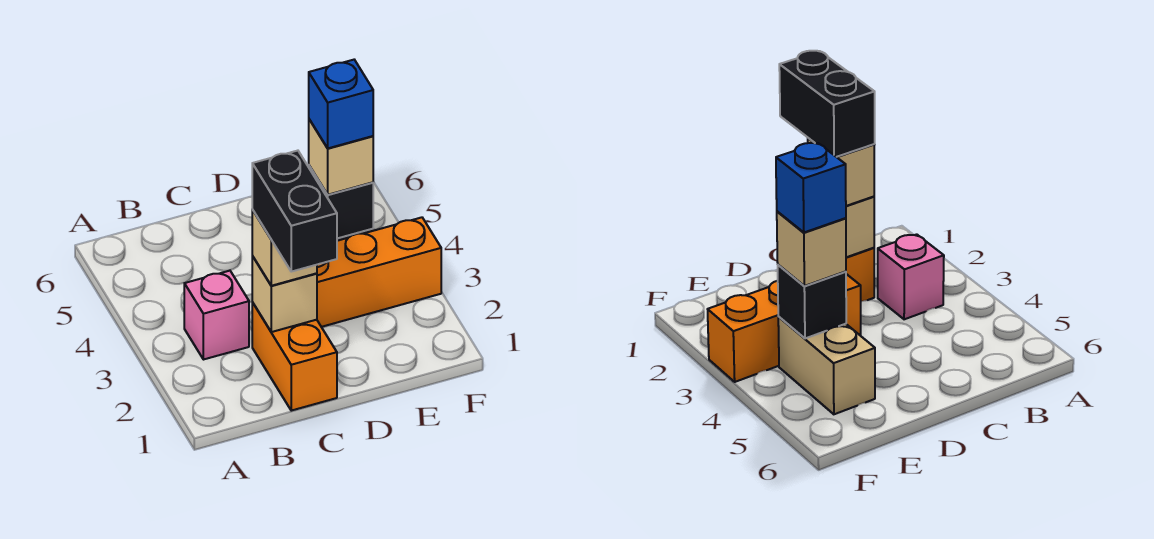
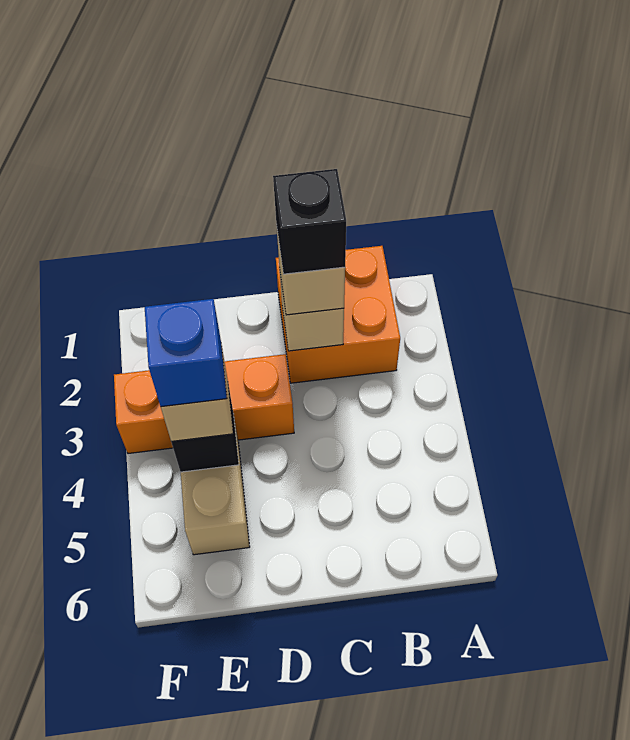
pink brick B3 level 1 -> none
orange brick C1:C2 level 1 -> orange brick B1:C2 level 1
black brick C1:C2 level 4 -> black brick C2 level 4

